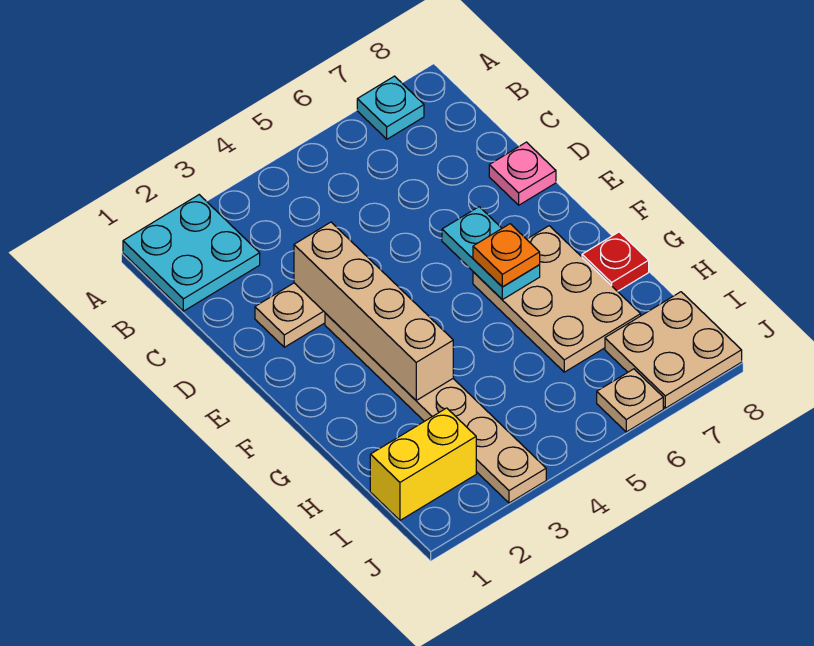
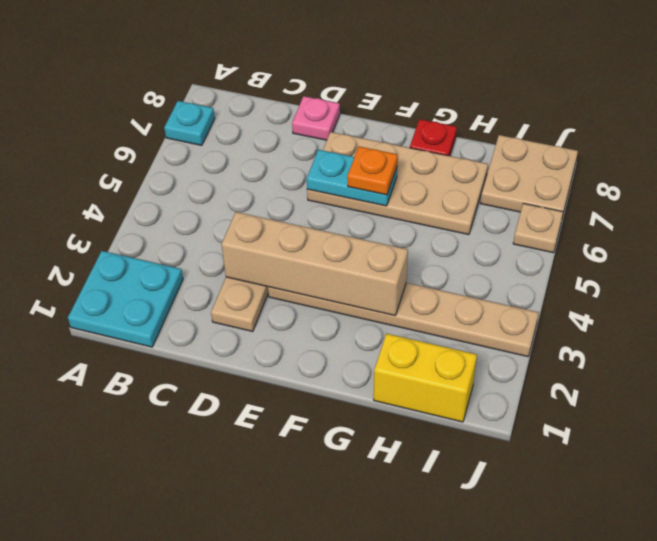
tan plate F6:H7 level 1 -> tan plate E6:H7 level 1
yellow brick I1:I2 level 1 -> yellow brick H1:I1 level 1

